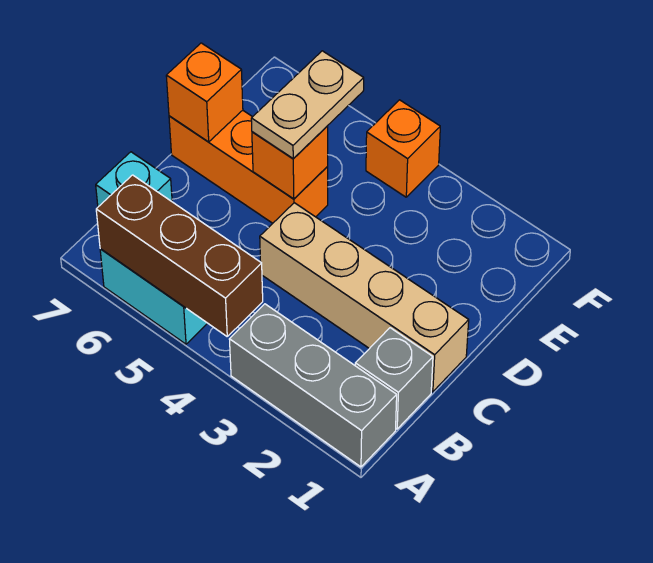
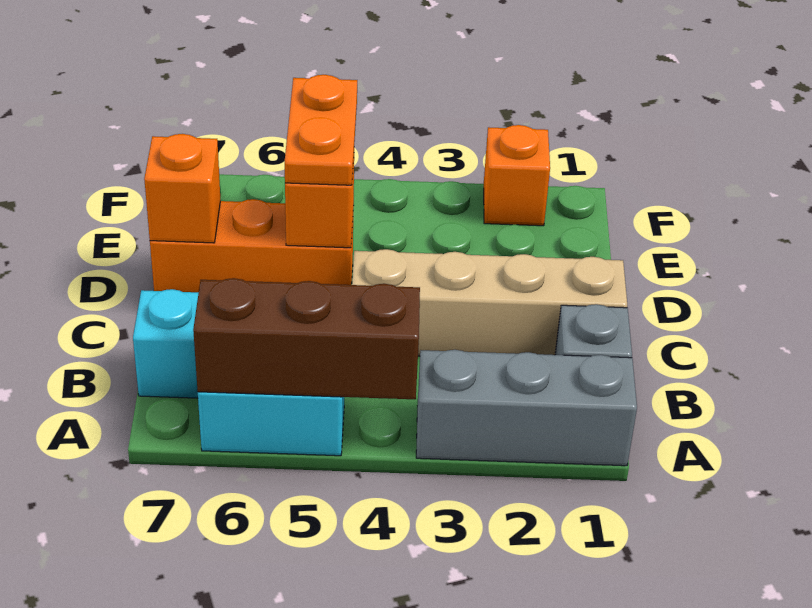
tan plate D5:E5 level 3 -> orange plate D5:E5 level 3
orange brick F4 level 1 -> orange brick F2 level 1

